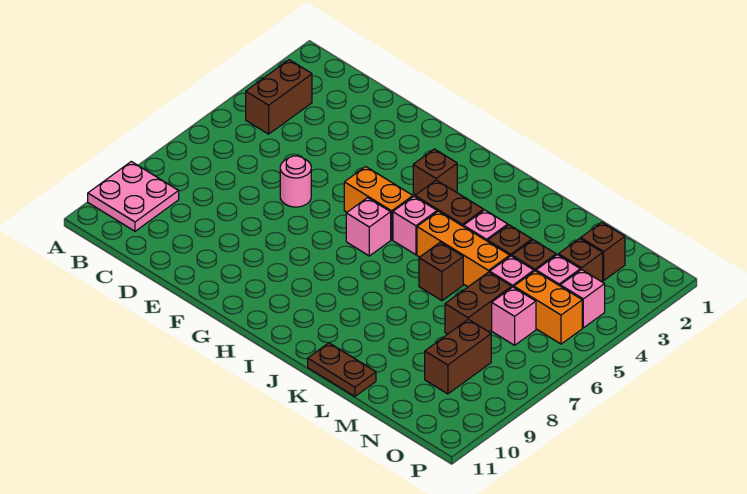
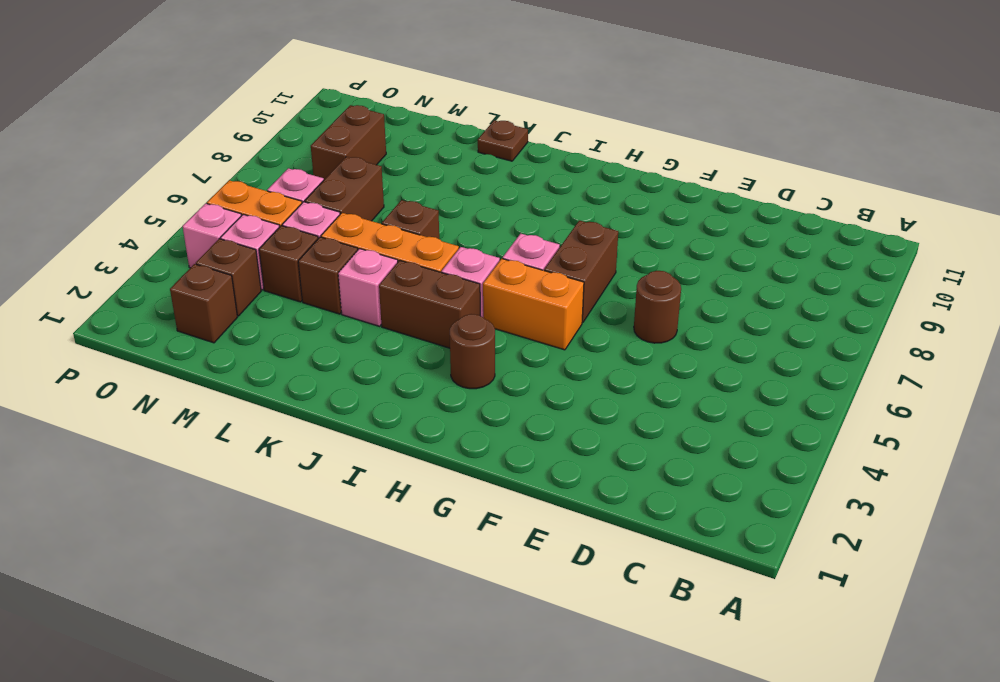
pink plate A9:B10 level 1 -> none
brown brick B3:B4 level 1 -> brown brick G6:G7 level 1
pink round brick E6 level 1 -> brown round brick E6 level 1
brown brick H3 level 1 -> brown round brick H3 level 1
brown plate K11:L11 level 1 -> brown plate K11 level 1

